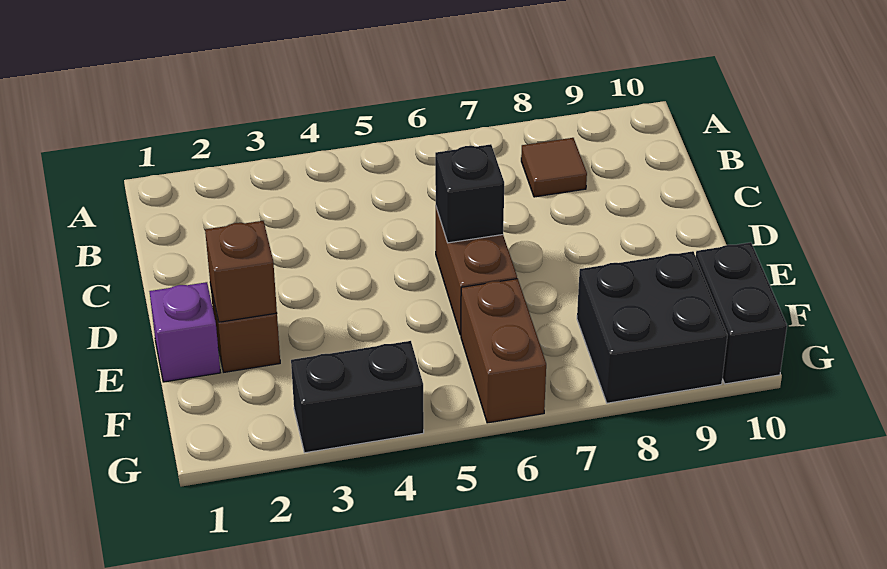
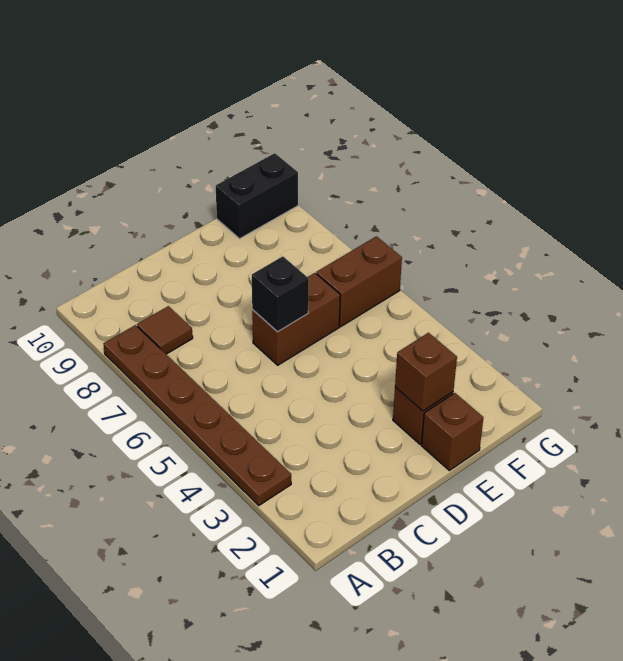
none -> brown plate A3:A8 level 1
purple brick E1 level 1 -> brown brick E1 level 1
black brick F8:G9 level 1 -> none
black brick G3:G4 level 1 -> none

